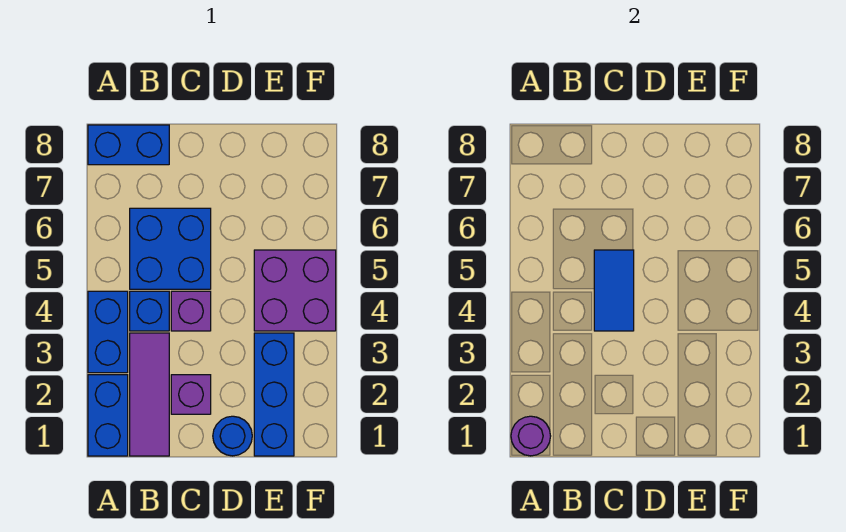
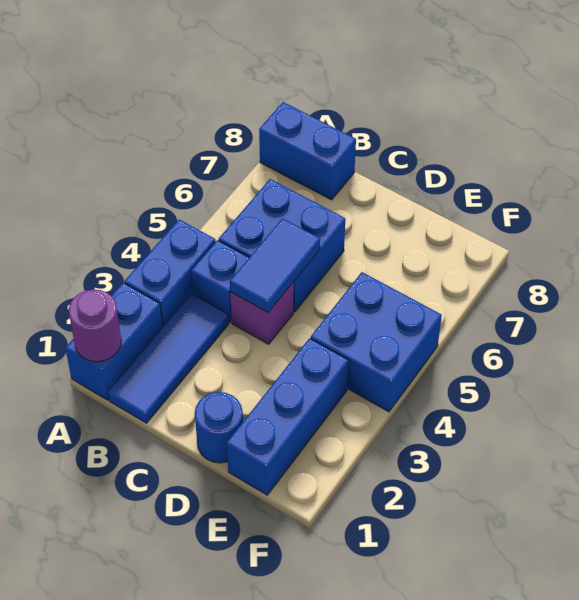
purple tile B1:B3 level 1 -> blue tile B1:B3 level 1
purple brick C2 level 1 -> none
purple brick E4:F5 level 1 -> blue brick E4:F5 level 1

